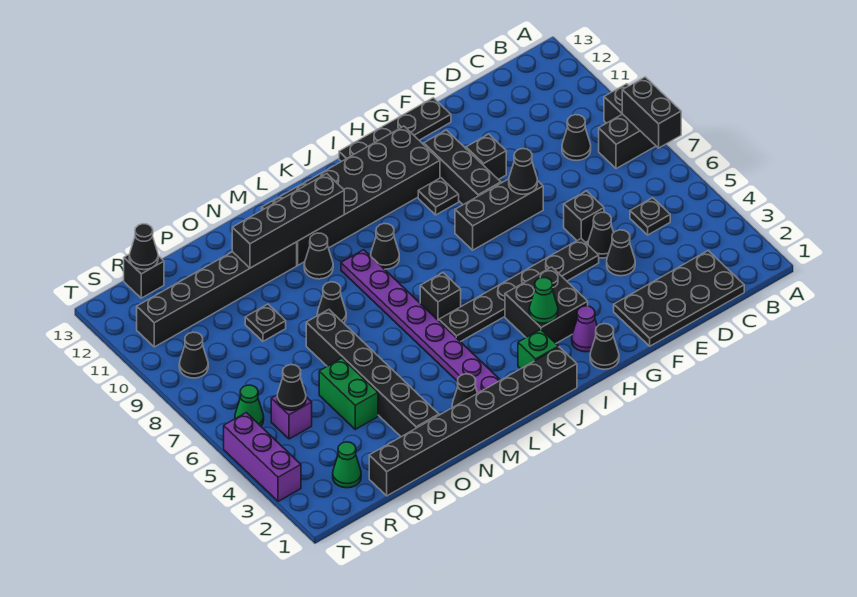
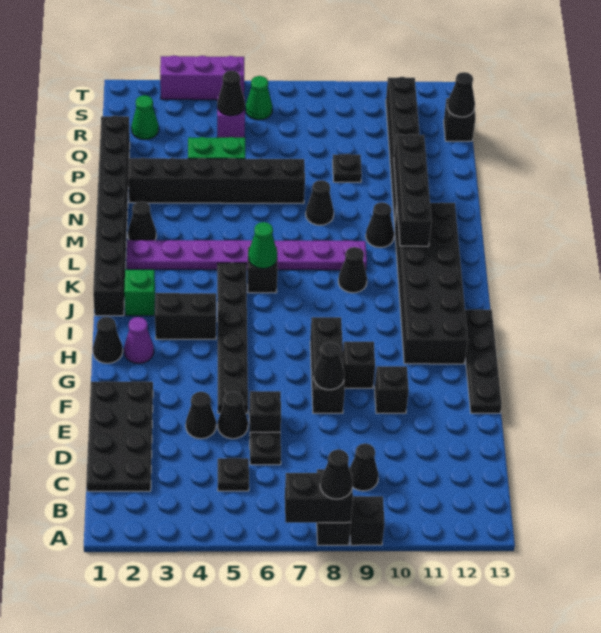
black brick G9:G11 level 1 -> black brick G9 level 1
black brick H3:I4 level 1 -> black brick I3:I4 level 1
black plate H10 level 1 -> black plate D6 level 1
green cone I3 level 2 -> green cone K6 level 2
black cone S9 level 1 -> black cone A8 level 3

